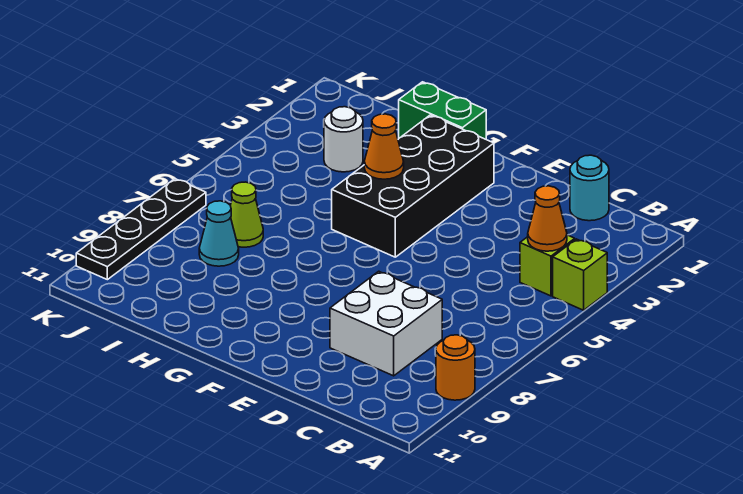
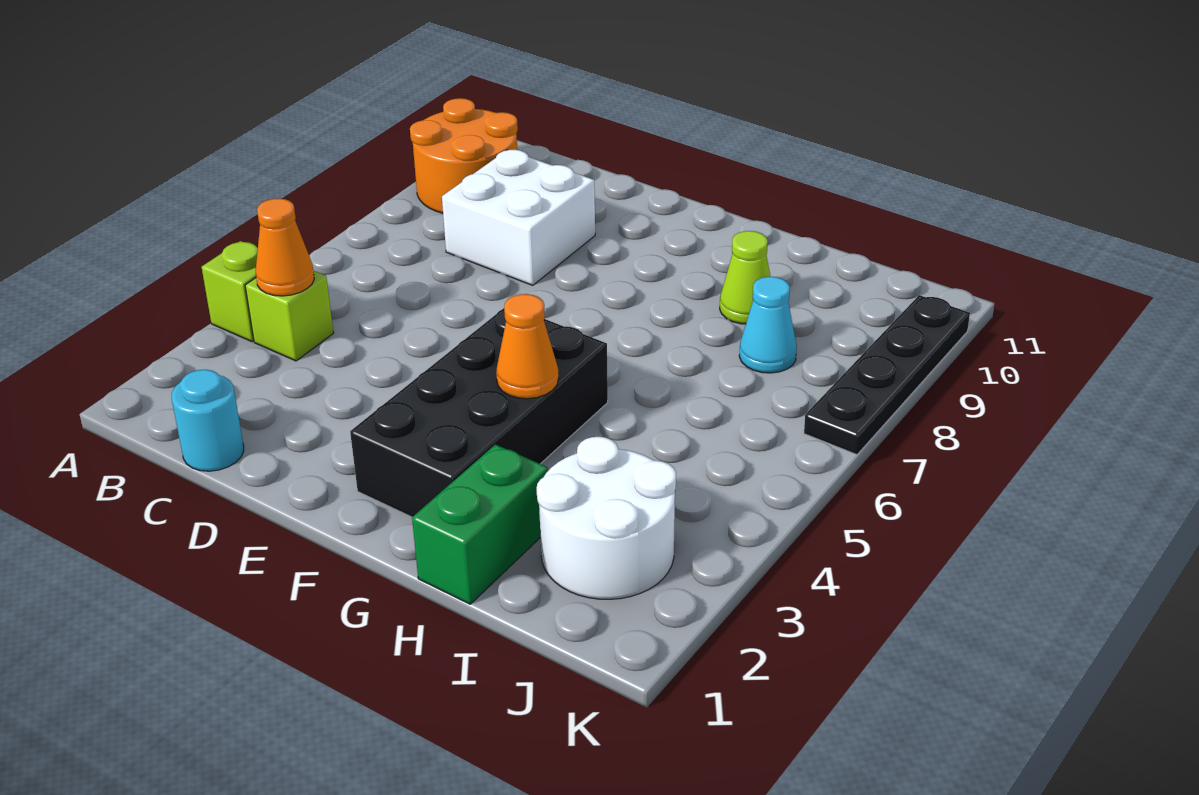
orange round brick A9 level 1 -> orange round brick A9:B10 level 1
green brick G1:H1 level 1 -> green brick H1:H2 level 1
white round brick I3 level 1 -> white round brick I2:J3 level 1
lime cone I7 level 1 -> lime cone H9 level 1

